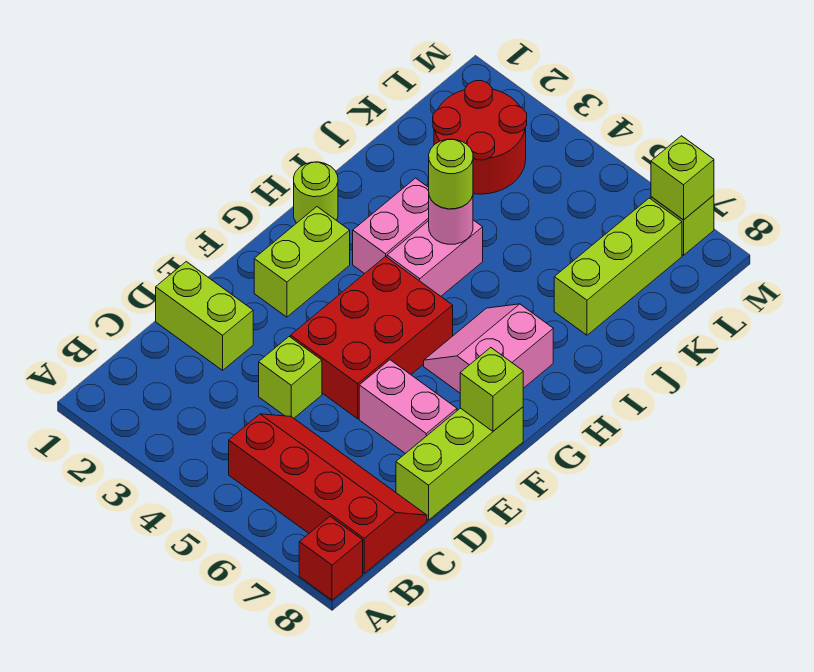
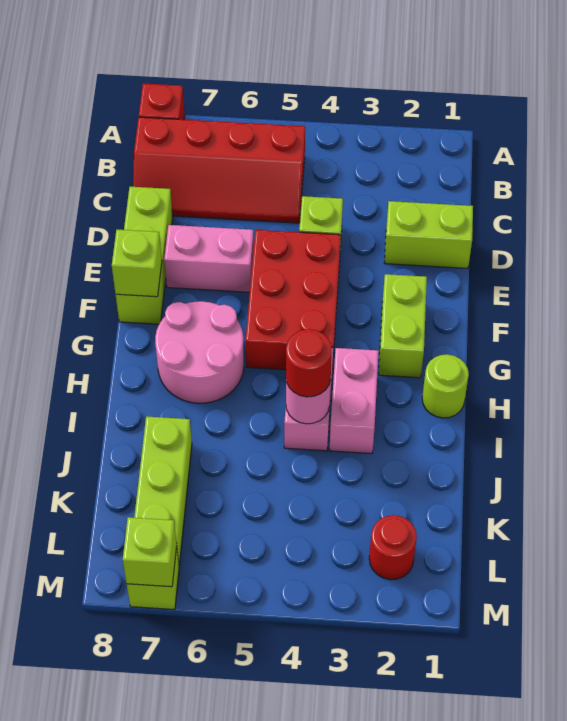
pink slope G6:H7 level 1 top 7 -> pink round brick G6:H7 level 1
lime round brick I4 level 3 -> red round brick I4 level 3
red round brick K2:L3 level 1 -> red round brick L2 level 1

